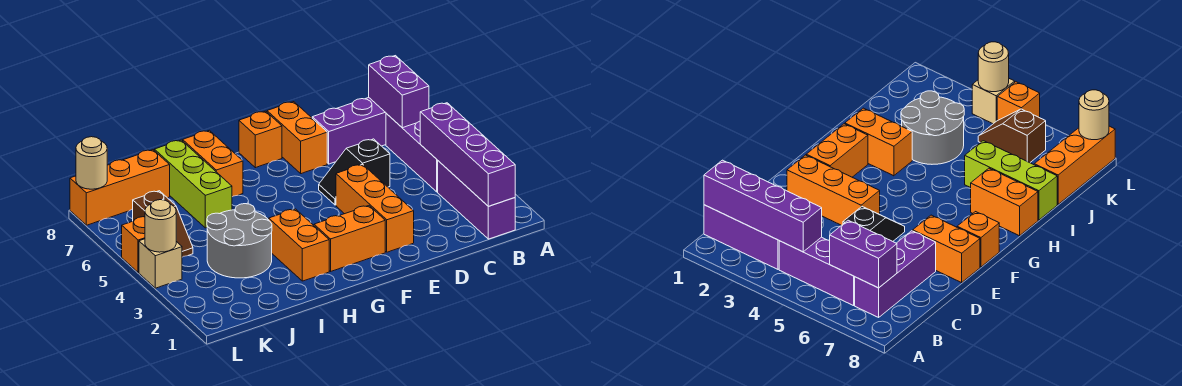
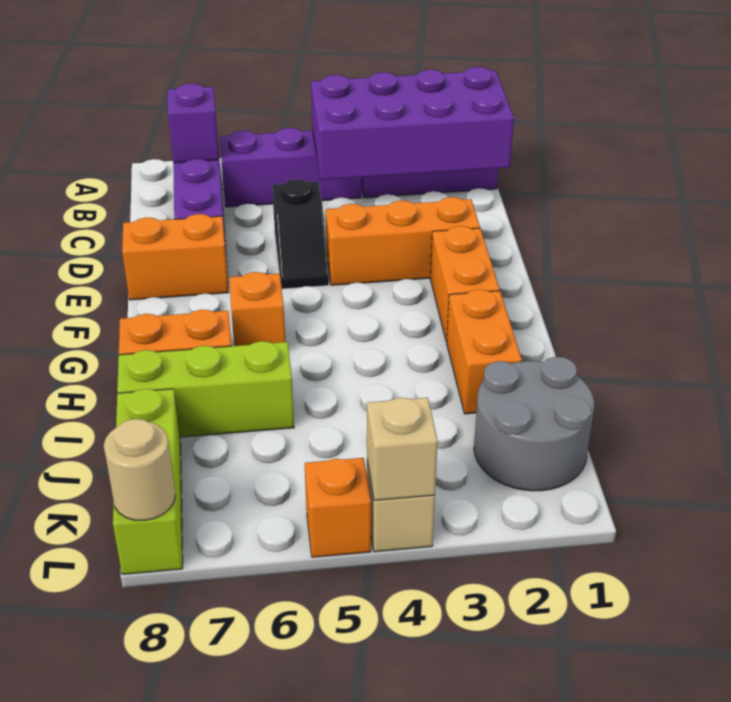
purple brick B1:B4 level 2 -> purple brick B1:C4 level 2
purple brick B6:B7 level 2 -> purple brick B7 level 2
orange brick F8 level 1 -> orange brick G6 level 1
orange brick H2:H3 level 1 -> orange brick H2:I2 level 1
grey round brick I3:J4 level 1 -> grey round brick J1:K2 level 1
orange brick J8:L8 level 1 -> lime brick J8:L8 level 1
brown slope K5:K6 level 1 top 6 -> none
tan round brick L4 level 2 -> tan brick L4 level 2

